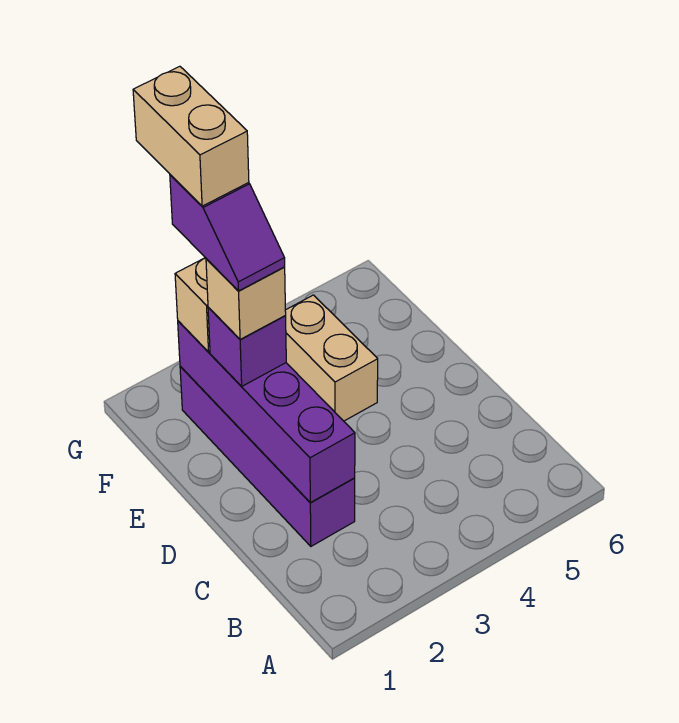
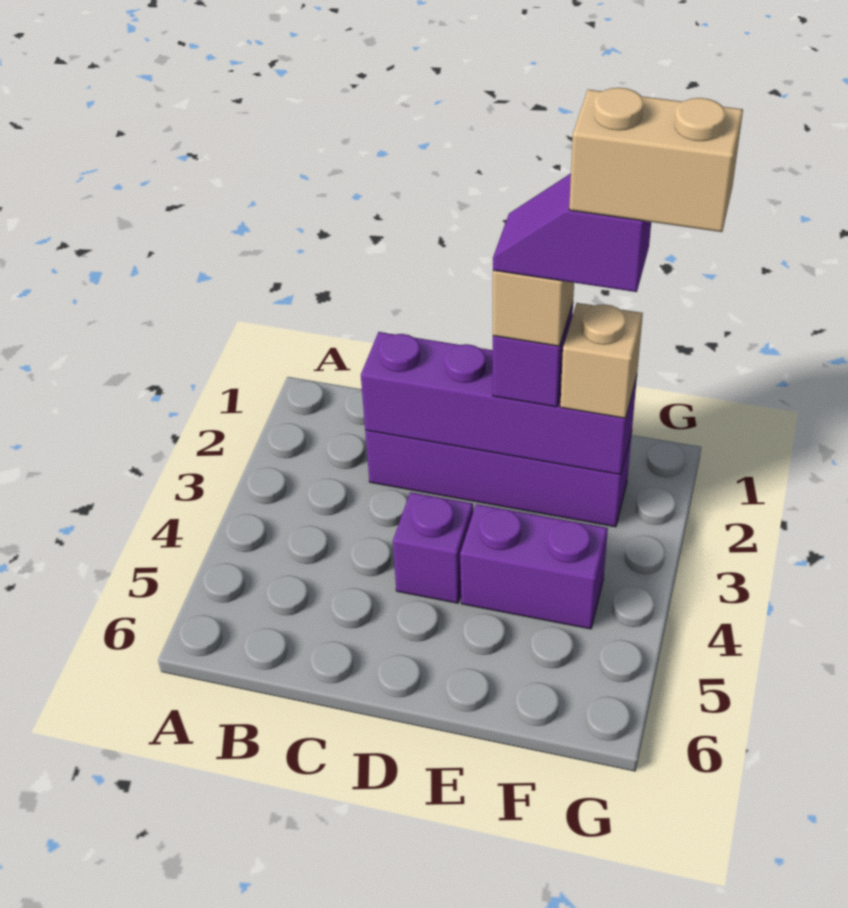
none -> purple brick D4 level 1
tan brick E4:F4 level 1 -> purple brick E4:F4 level 1

